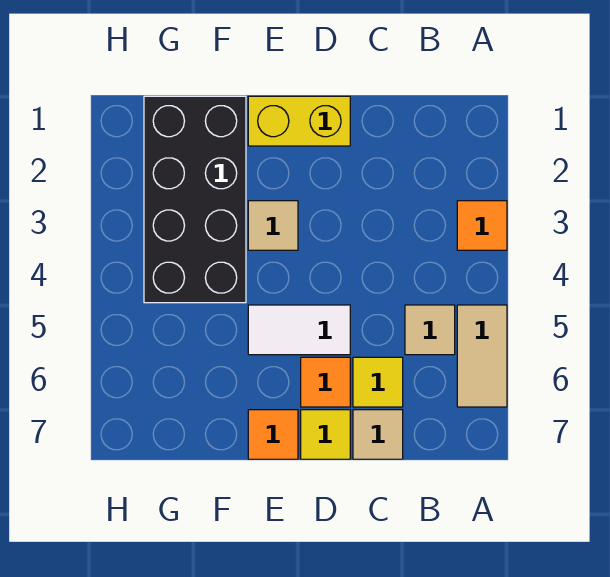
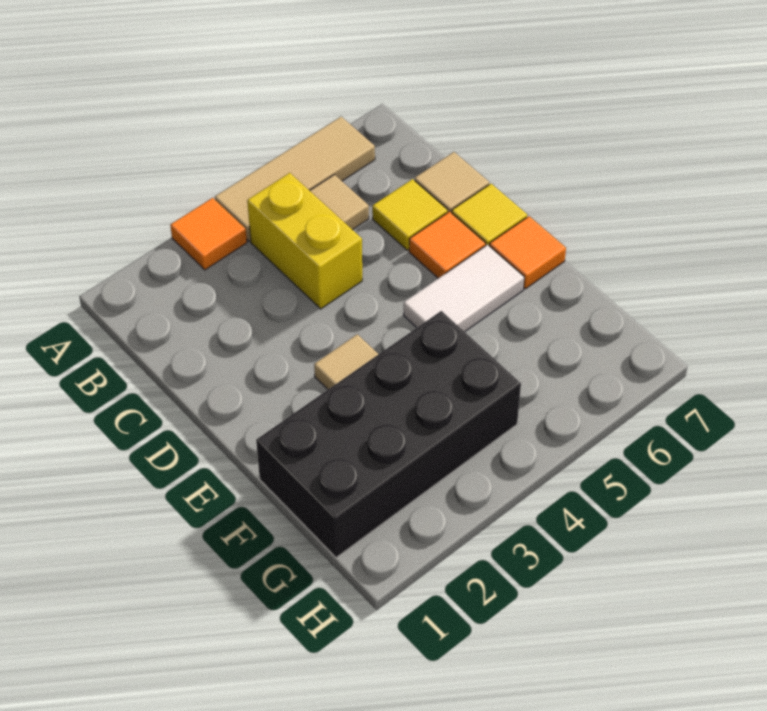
tan tile A5:A6 level 1 -> tan tile A4:A6 level 1
yellow brick D1:E1 level 1 -> yellow brick B4:C4 level 1
white tile D5:E5 level 1 -> white tile E5:E6 level 1

